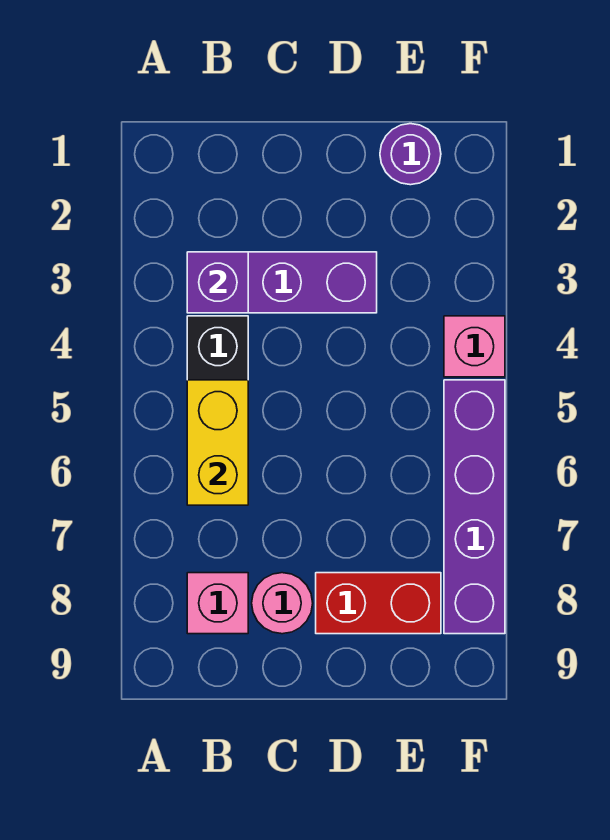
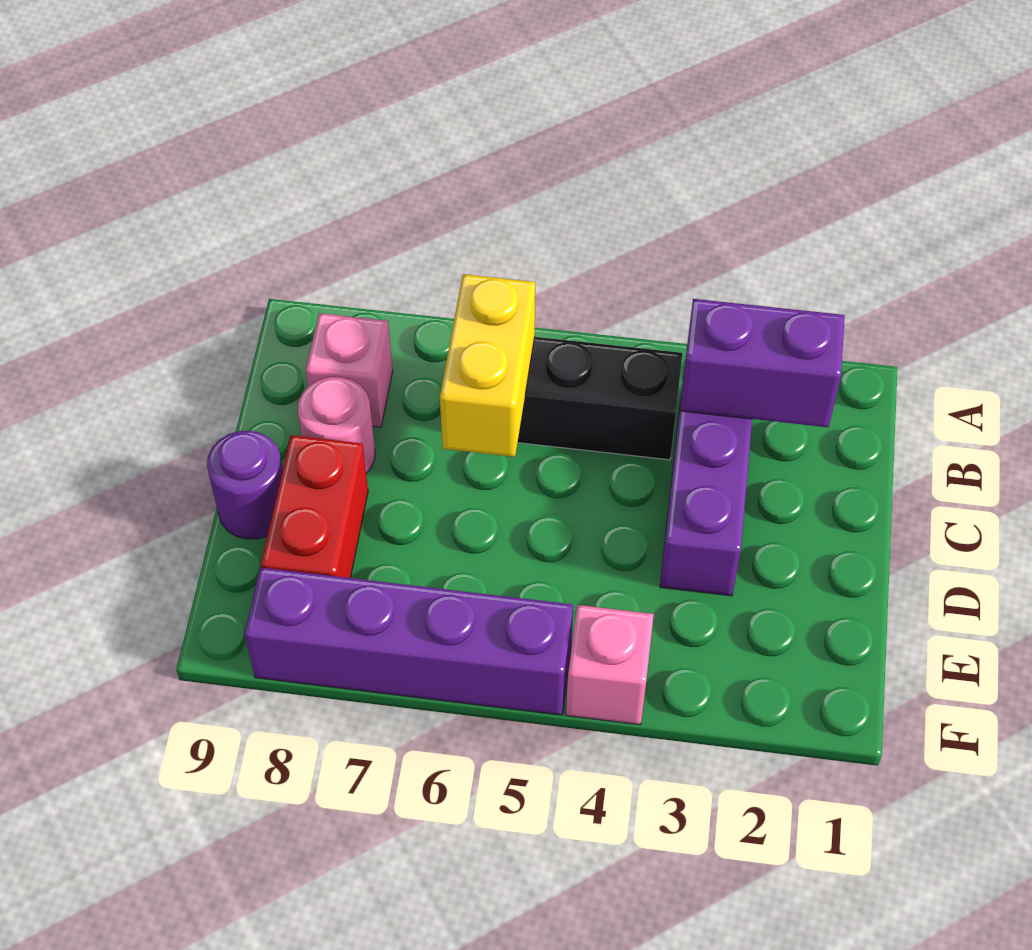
purple brick B3 level 2 -> purple brick B2:B3 level 2
yellow brick B5:B6 level 2 -> yellow brick B6:C6 level 2
purple round brick E1 level 1 -> purple round brick D9 level 1

